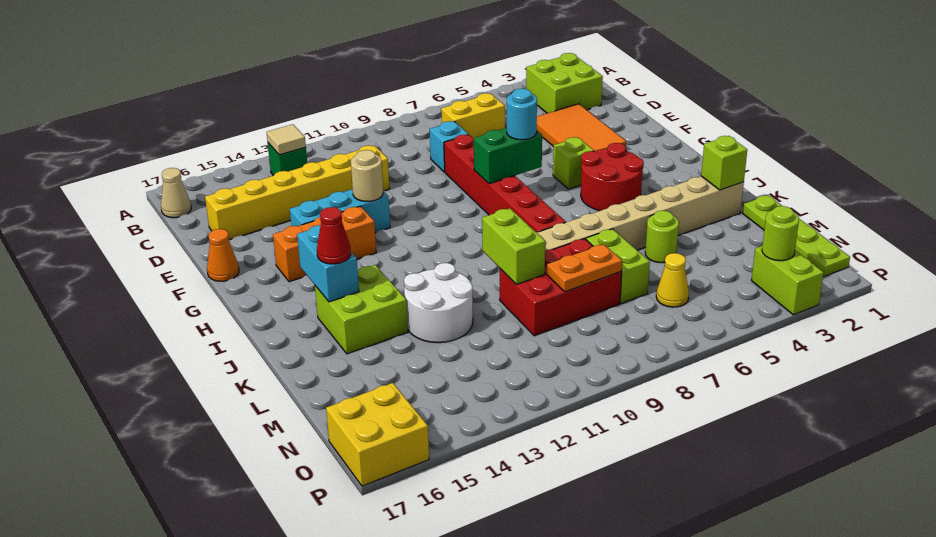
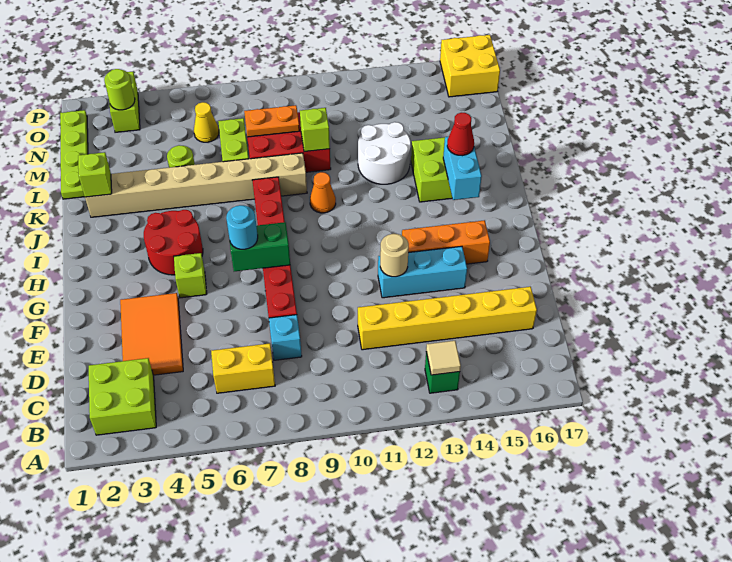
tan cone B17 level 1 -> none
orange cone F17 level 1 -> orange cone J10 level 1
lime brick K10:L10 level 2 -> lime brick L10 level 2

